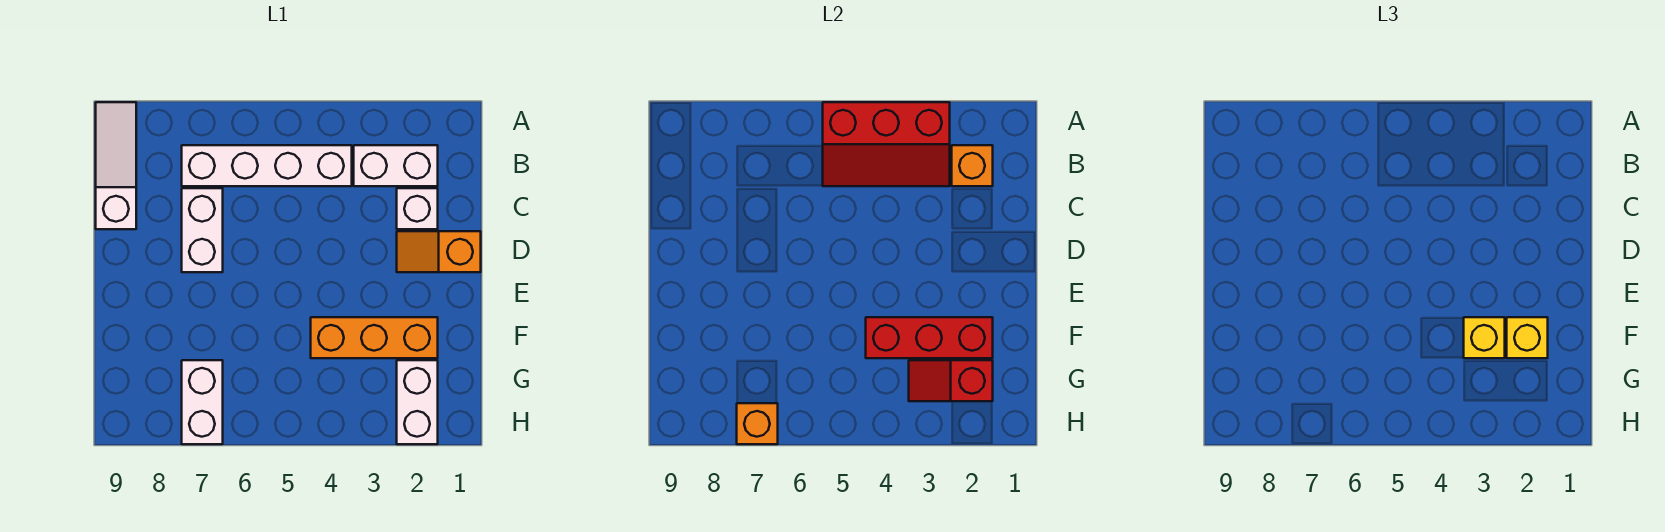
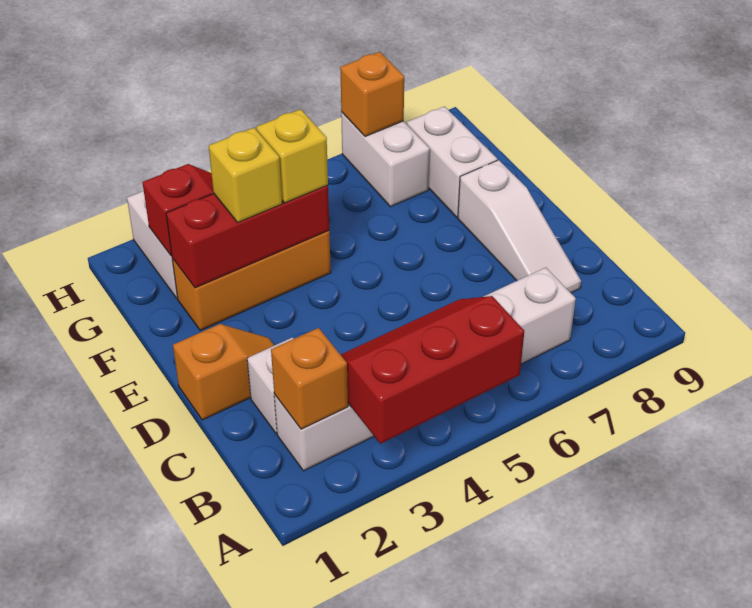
white slope A9:C9 level 1 top C -> white slope C8:E8 level 1 top E
white brick C7:D7 level 1 -> white brick F8:G8 level 1
yellow brick F2 level 3 -> yellow brick F4 level 3

